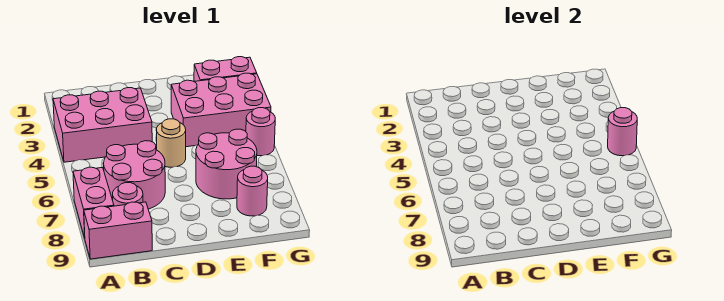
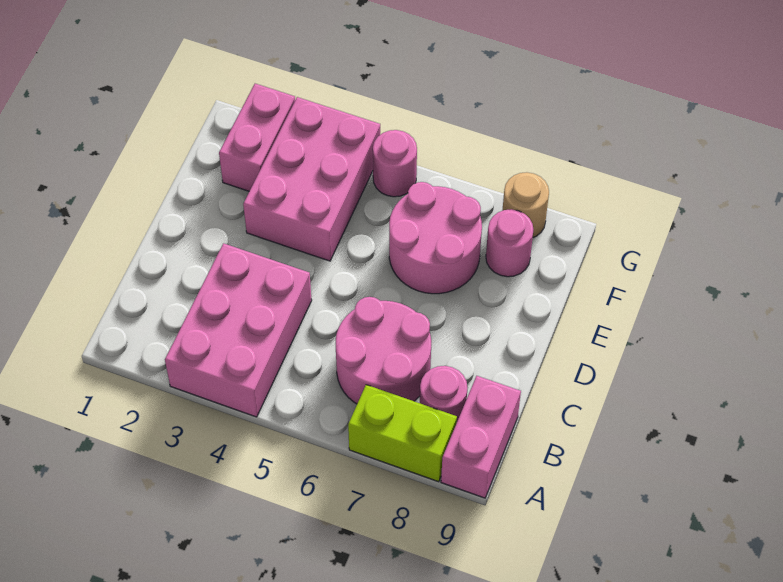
pink brick A7:A8 level 1 -> lime brick A7:A8 level 1
tan round brick D5 level 1 -> tan round brick G8 level 1
pink round brick G5 level 2 -> none

